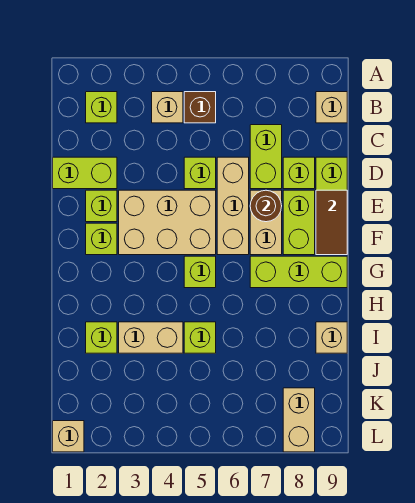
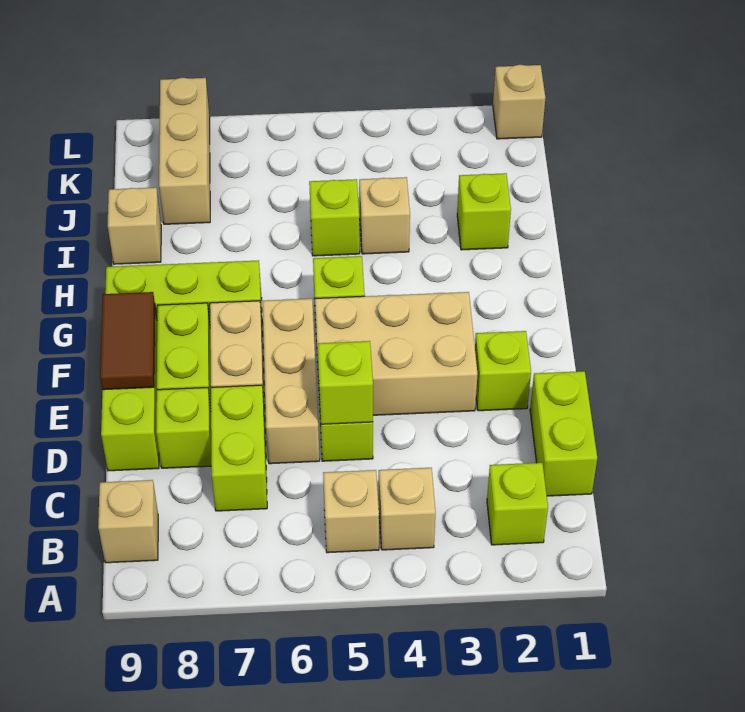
brown brick B5 level 1 -> tan brick B5 level 1
lime brick D1:D2 level 1 -> lime brick C1:D1 level 1
brown round brick E7 level 2 -> none
lime brick F2 level 1 -> lime brick D5 level 2
tan brick I3:I4 level 1 -> tan brick I4 level 1
tan brick K8:L8 level 1 -> tan brick J8:L8 level 1

